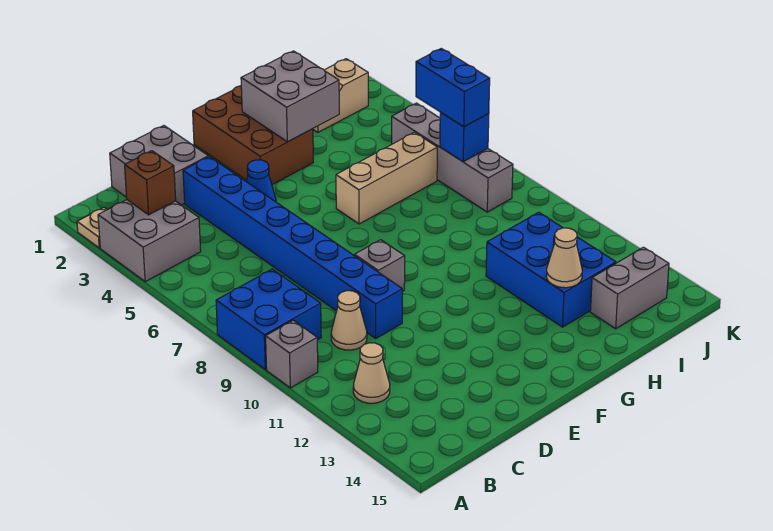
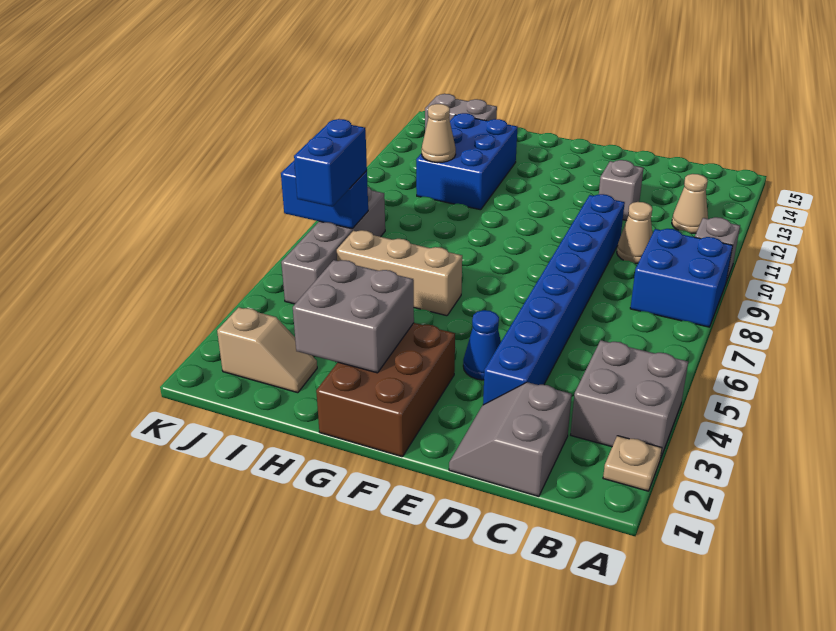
brown brick B3 level 2 -> none
grey brick C1:D2 level 1 -> grey slope C1:D2 level 1 top C
grey brick E9 level 1 -> grey brick D12 level 1
tan cone H13 level 2 -> tan cone I11 level 2
blue brick J7 level 2 -> blue brick J7:K7 level 2

